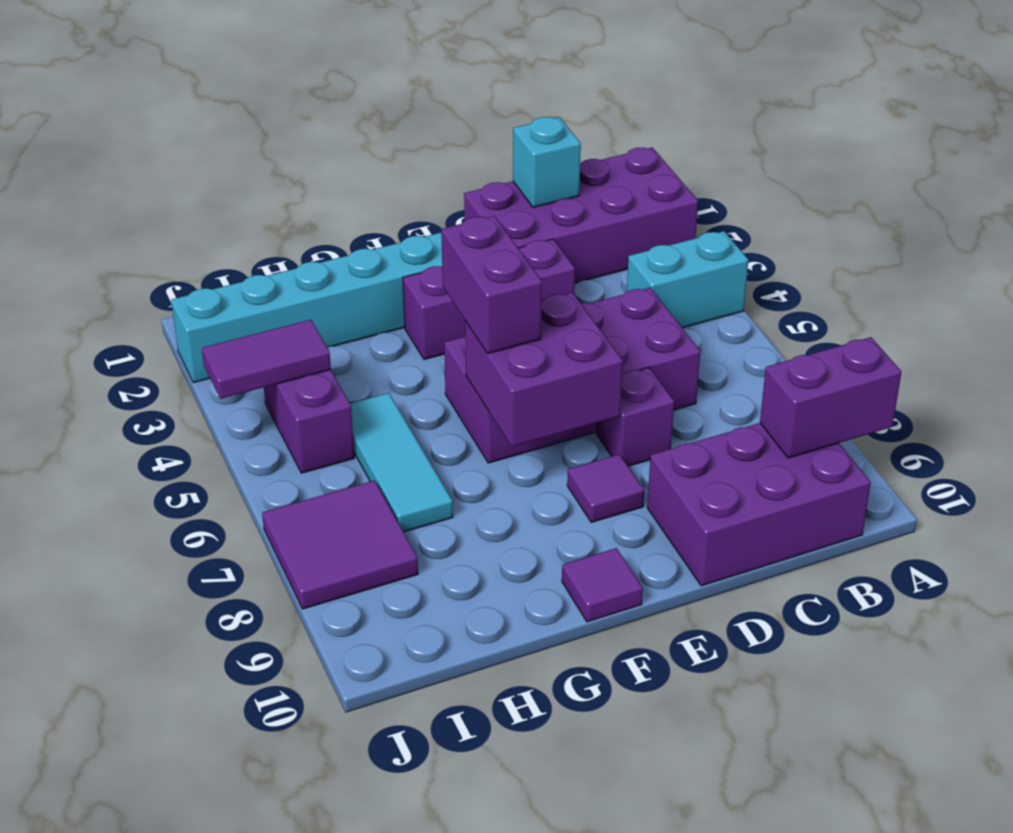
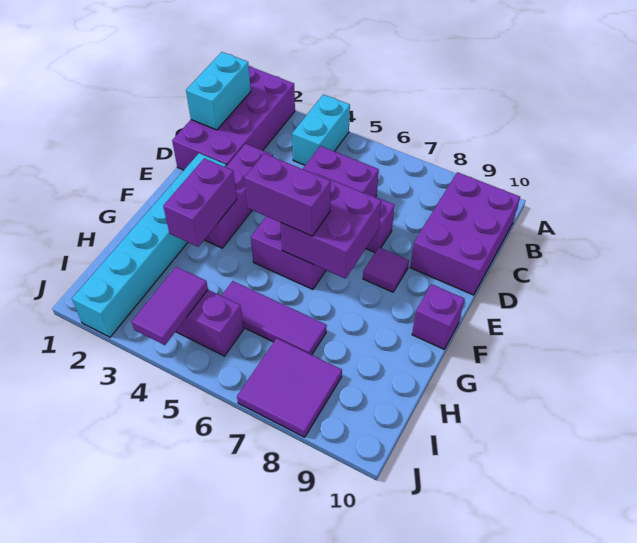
purple brick A9:B9 level 2 -> purple brick F3:G3 level 2
cyan brick C1 level 2 -> cyan brick B1:C1 level 2
purple tile F10 level 1 -> purple brick F10 level 1
cyan tile H5:H7 level 1 -> purple tile H5:H7 level 1

